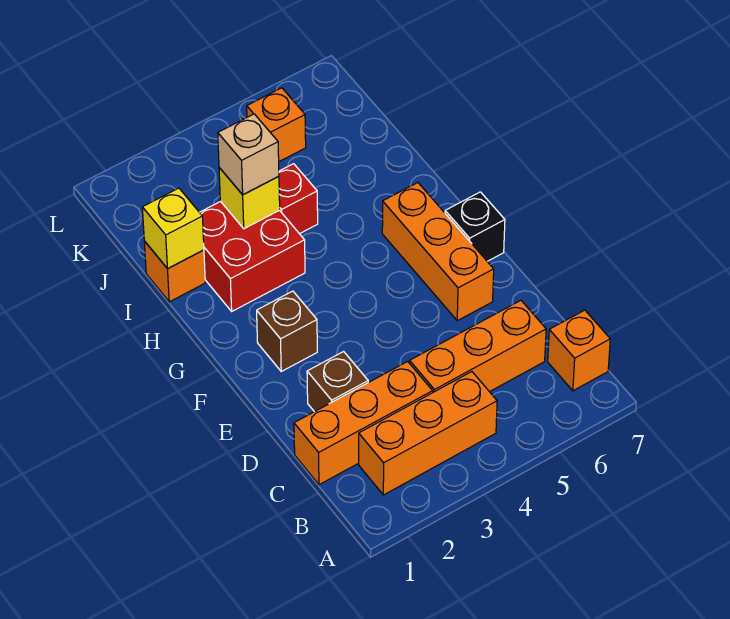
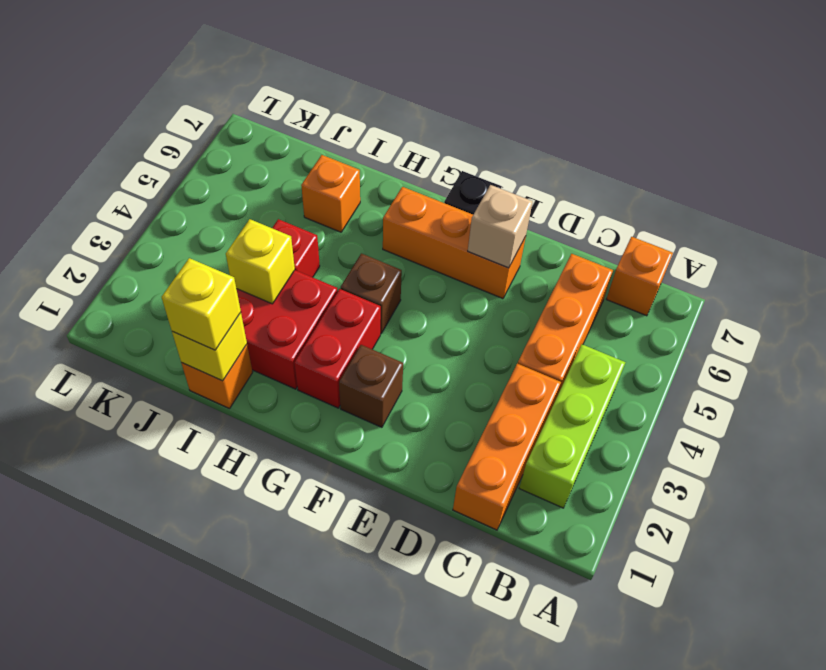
orange brick B2:B4 level 1 -> lime brick B2:B4 level 1
brown brick D2 level 1 -> brown brick G4 level 1
none -> red brick G2:G3 level 1
none -> yellow brick I1 level 3
tan brick I3 level 3 -> tan brick E6 level 2
orange brick K5 level 1 -> orange brick I6 level 1

